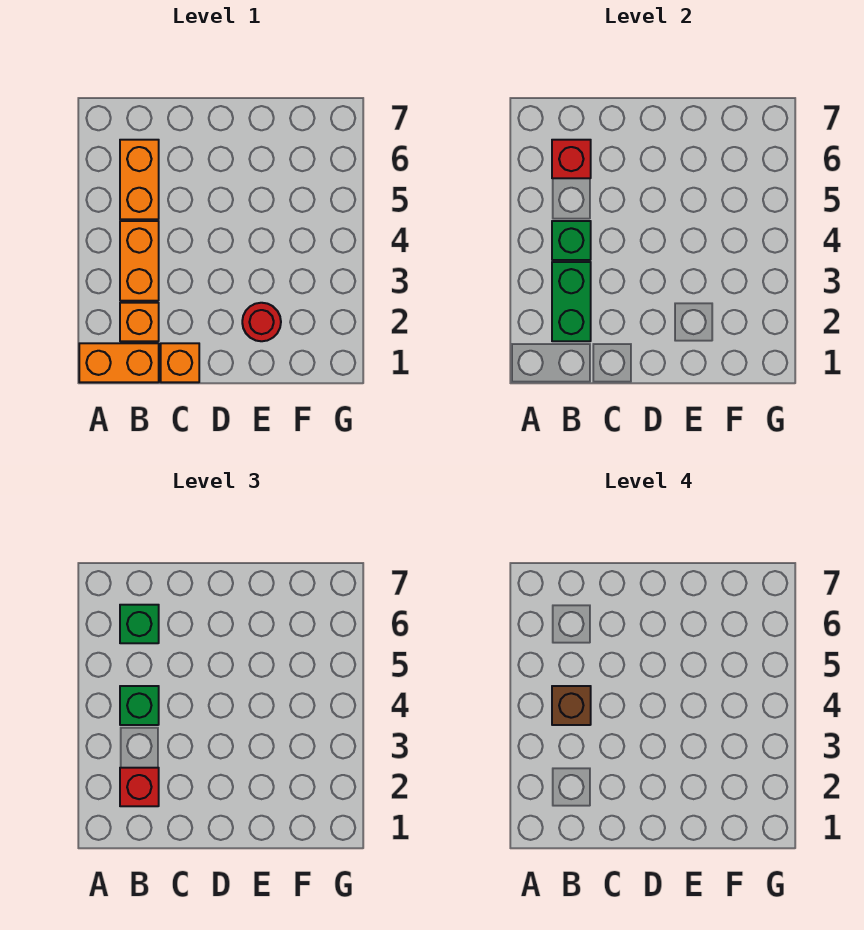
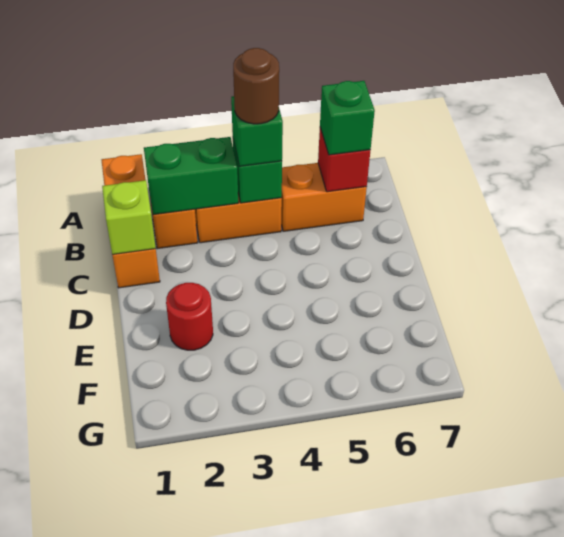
red brick B2 level 3 -> none
brown brick B4 level 4 -> brown round brick B4 level 4
none -> lime brick C1 level 2

